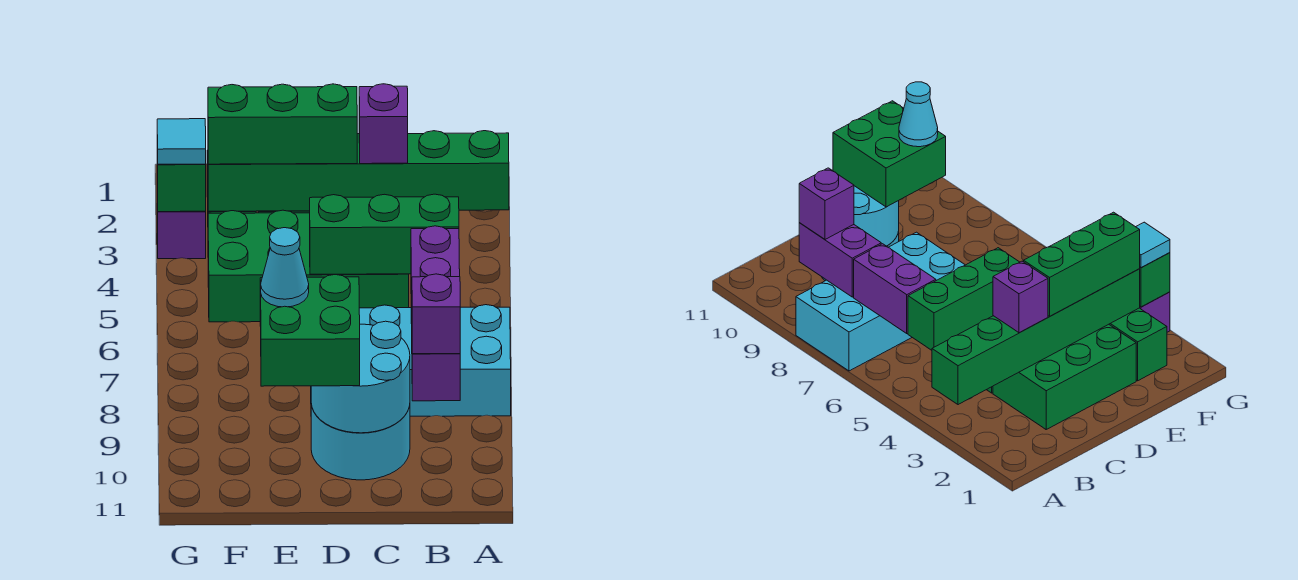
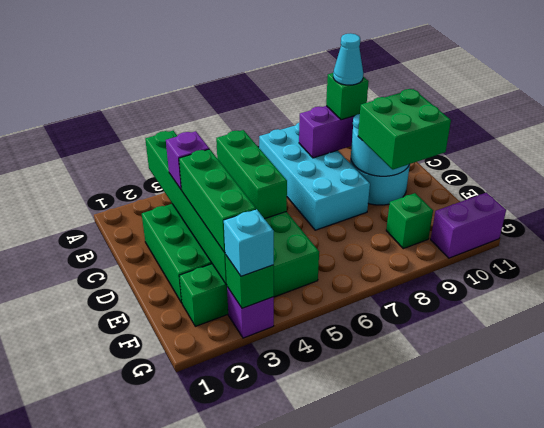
purple brick B6:B7 level 2 -> purple brick G10:G11 level 1
purple brick B9 level 3 -> green brick B9 level 3
cyan cone E9 level 4 -> cyan cone B9 level 4
none -> green brick F9 level 1
cyan tile G3 level 3 -> cyan brick G3 level 3

